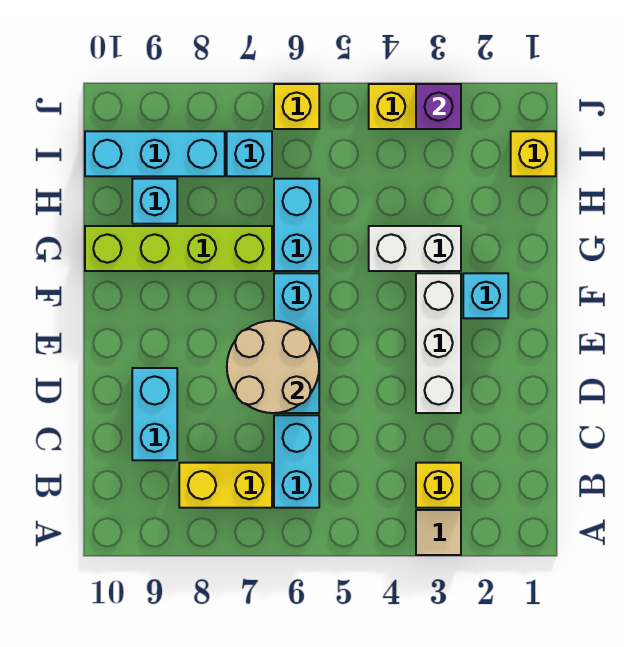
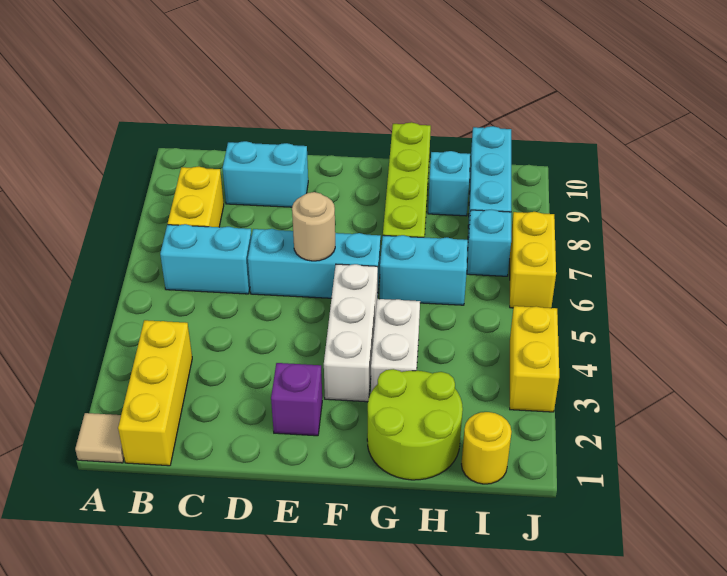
tan tile A3 level 1 -> tan tile A1 level 1
yellow brick B3 level 1 -> yellow brick B1:B3 level 1
white brick D3:F3 level 1 -> white brick F3:F5 level 1
tan round brick D6:E7 level 2 -> tan round brick E6 level 2
cyan brick F2 level 1 -> none
none -> lime round brick G1:H2 level 1
yellow brick I1 level 1 -> yellow round brick I1 level 1
purple brick J3 level 2 -> purple brick E2 level 1
yellow brick J6 level 1 -> yellow brick J6:J7 level 1

